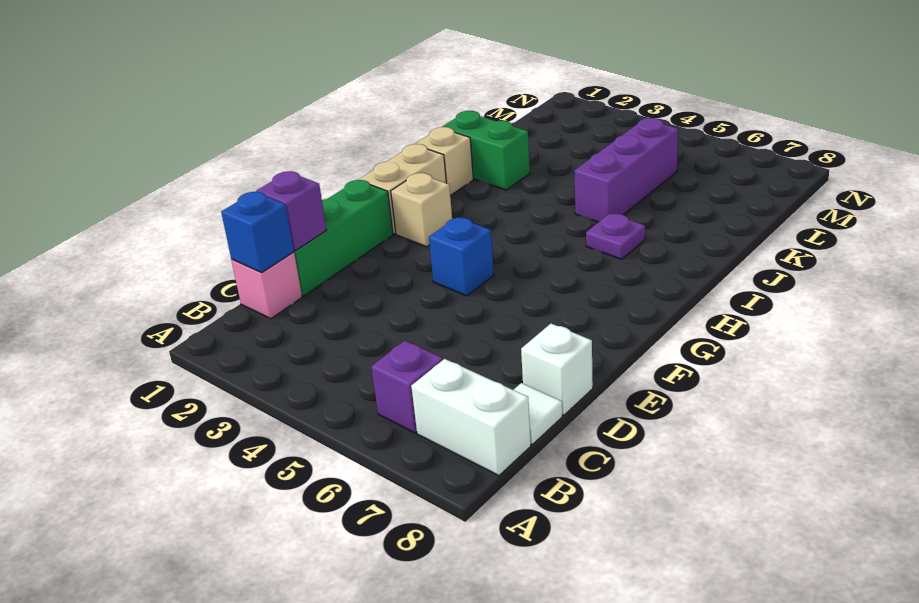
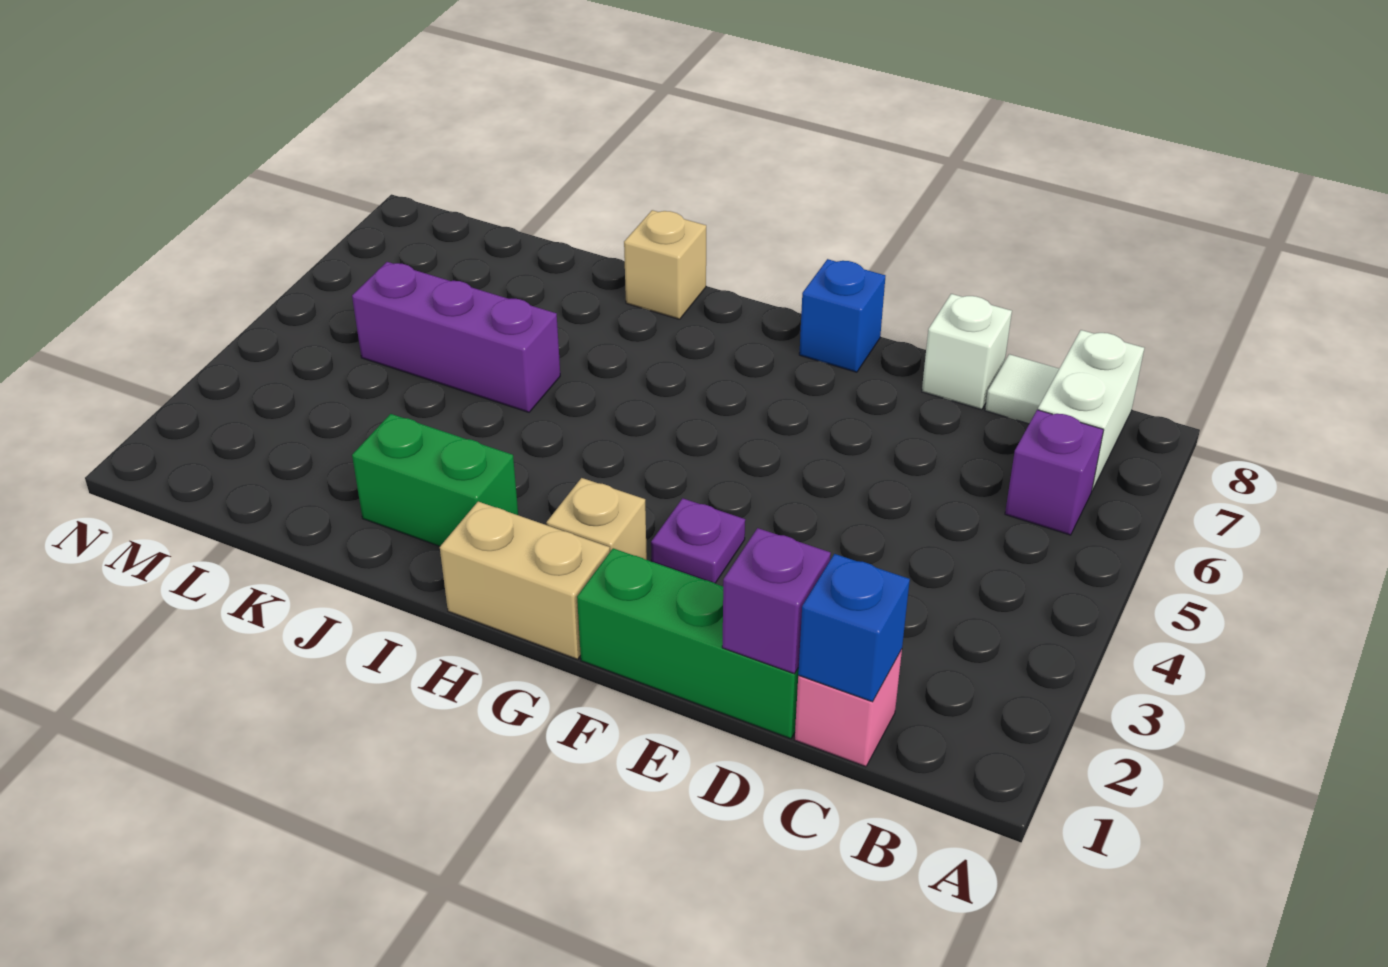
blue brick F4 level 1 -> blue brick F8 level 1
tan brick I1 level 1 -> tan brick I8 level 1
purple plate I6 level 1 -> purple plate F3 level 1
green brick J1:J2 level 1 -> green brick I2:J2 level 1

